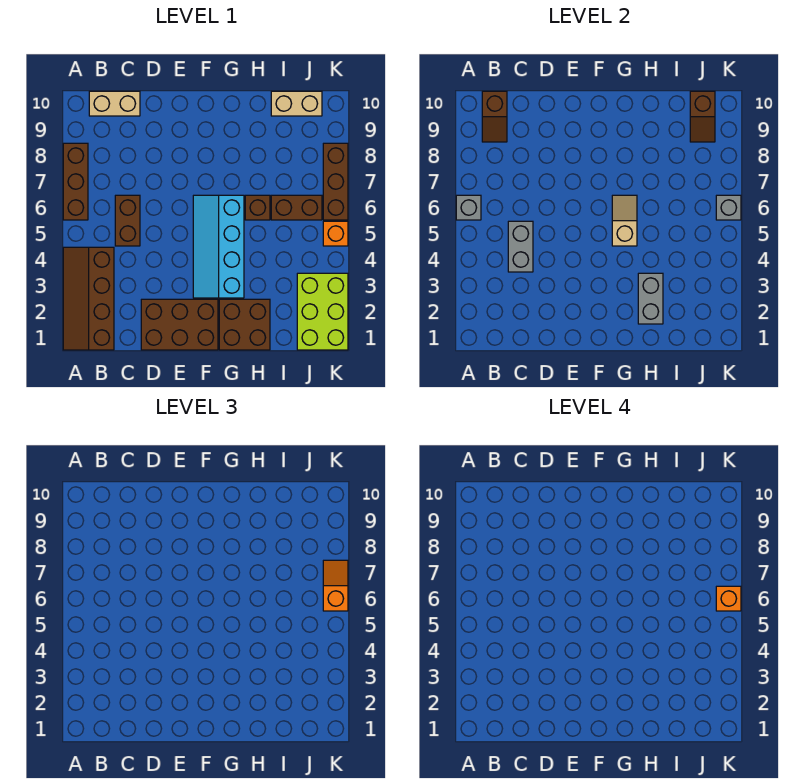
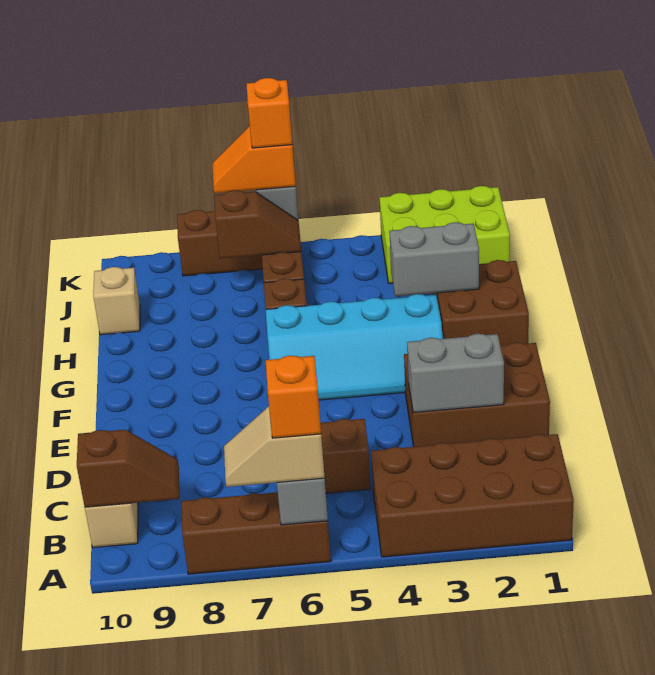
brown slope A1:B4 level 1 top B -> brown brick A1:B4 level 1
grey brick C4:C5 level 2 -> grey brick D2:D3 level 2
brown brick D1:F2 level 1 -> brown brick D1:E3 level 1
tan slope G5:G6 level 2 top 5 -> tan slope A6:A7 level 3 top 6
tan brick I10:J10 level 1 -> tan brick I10 level 1
brown slope J9:J10 level 2 top 10 -> brown slope J6:J7 level 2 top 7
orange brick K5 level 1 -> orange brick A6 level 4

